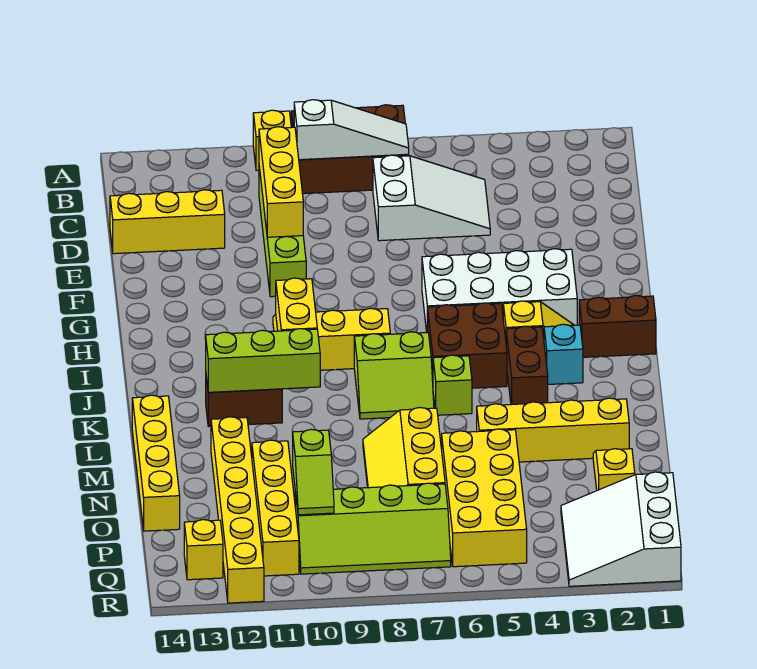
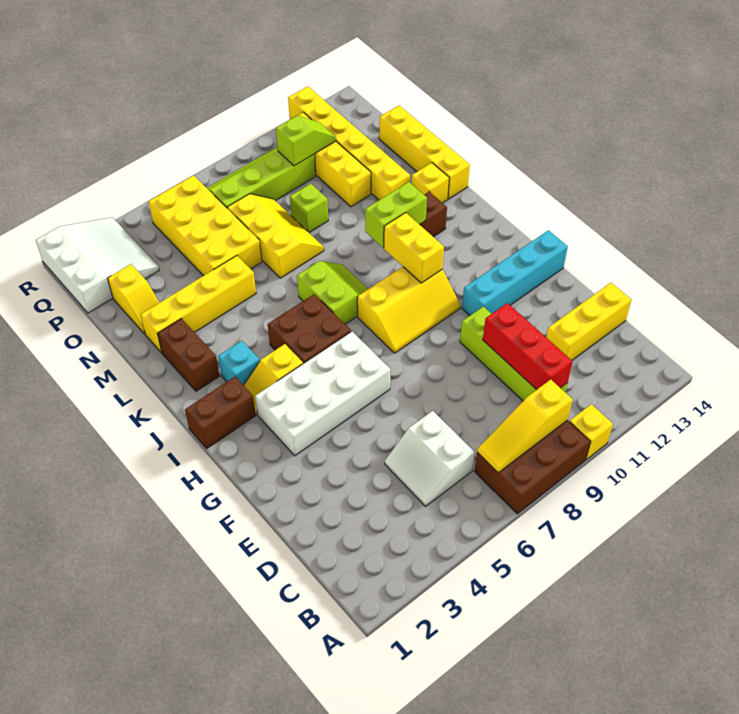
white slope B7:B9 level 2 top 9 -> yellow slope B7:B9 level 2 top 9
white slope C5:D7 level 1 top 7 -> white slope C5:D6 level 1 top 6
yellow brick C10:E10 level 2 -> red brick C10:E10 level 2
none -> cyan brick G11:G14 level 1
brown brick J4:K4 level 1 -> brown brick K2:L2 level 1
lime slope J7:K8 level 1 top J -> lime slope J7:K8 level 1 top 7
lime brick K6 level 1 -> lime brick N9 level 1
lime brick K10:K12 level 2 -> lime brick K10:K11 level 2
lime slope O10:P10 level 2 top O -> lime slope P10:P11 level 2 top 10
yellow brick Q13 level 1 -> yellow brick L13 level 1

